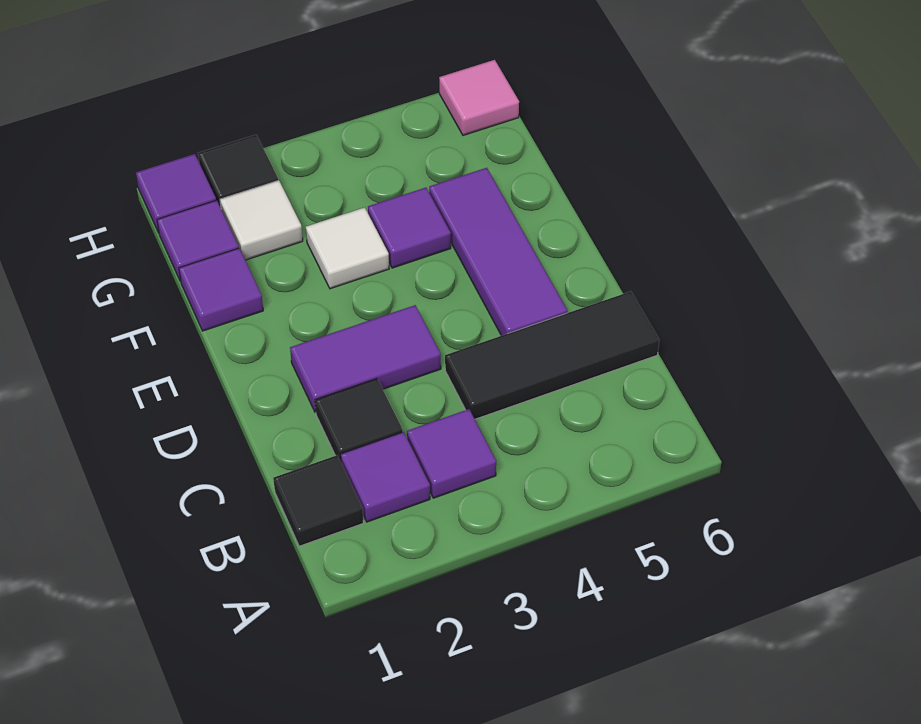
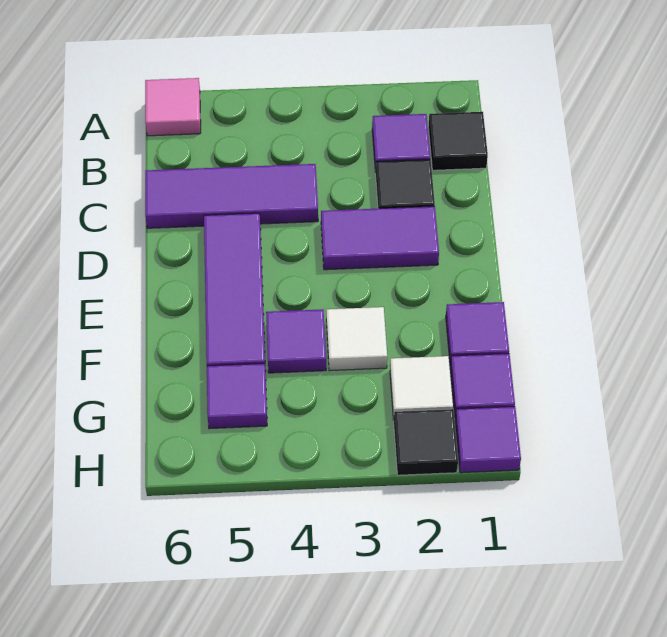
purple tile B3 level 1 -> purple tile G5 level 1
black tile C4:C6 level 1 -> purple tile C4:C6 level 1
pink tile H6 level 1 -> pink tile A6 level 1

